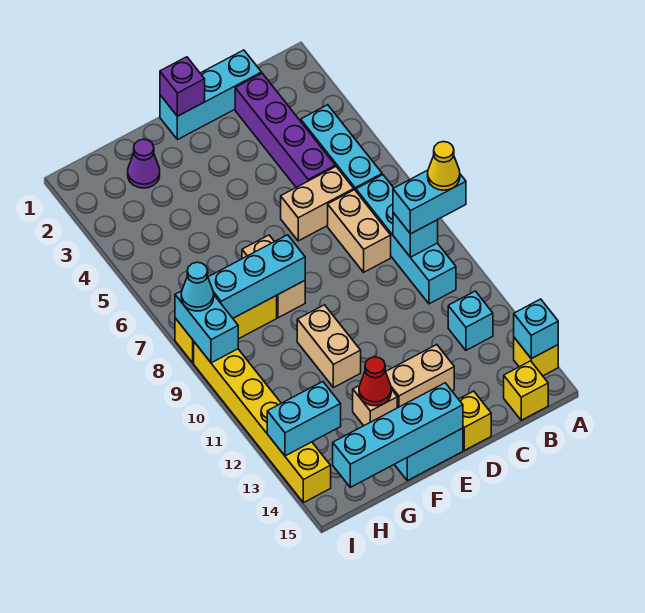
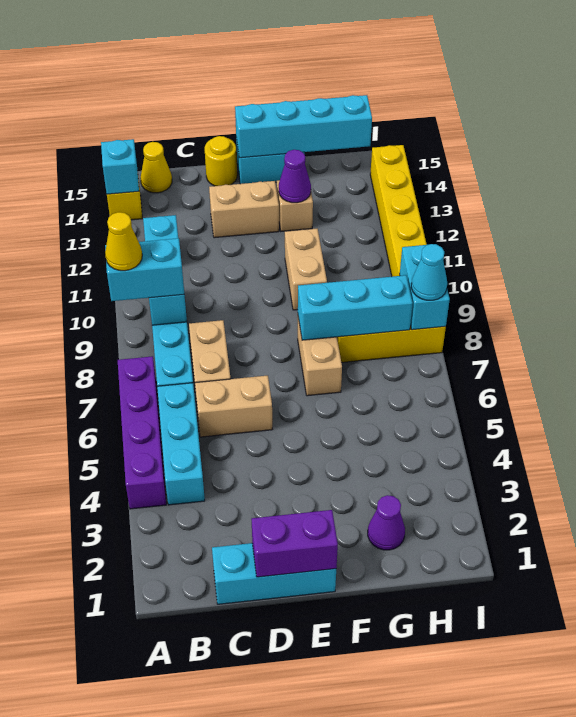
yellow brick B15 level 1 -> yellow cone B15 level 1
purple brick C2:C5 level 1 -> purple brick A4:A7 level 1
yellow brick D15 level 1 -> yellow round brick D15 level 1
purple brick E1 level 2 -> purple brick D1:E1 level 2
red cone F13 level 2 -> purple cone F13 level 2
cyan brick H13:I13 level 2 -> none

